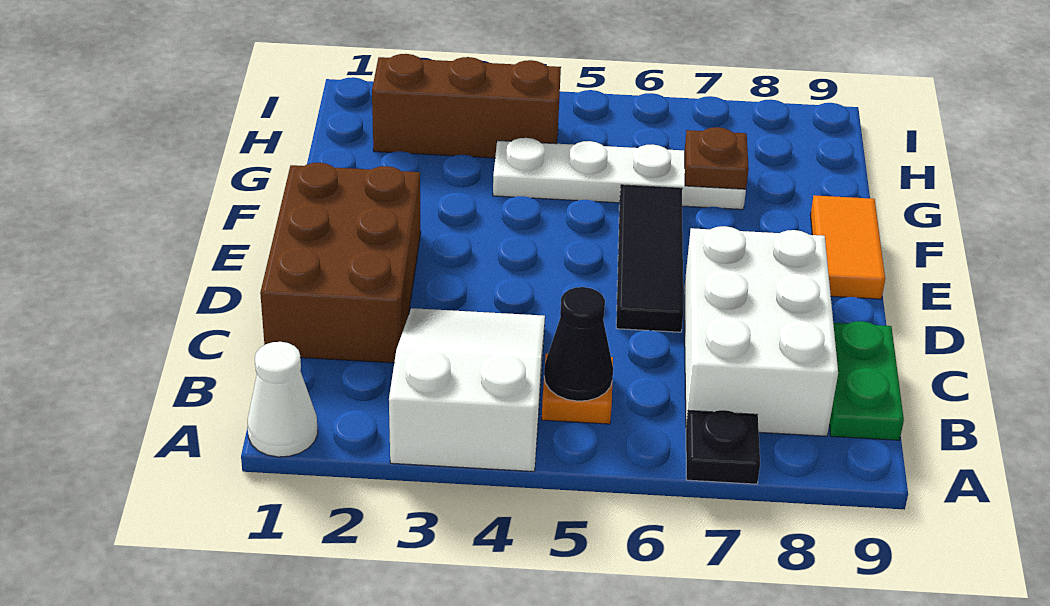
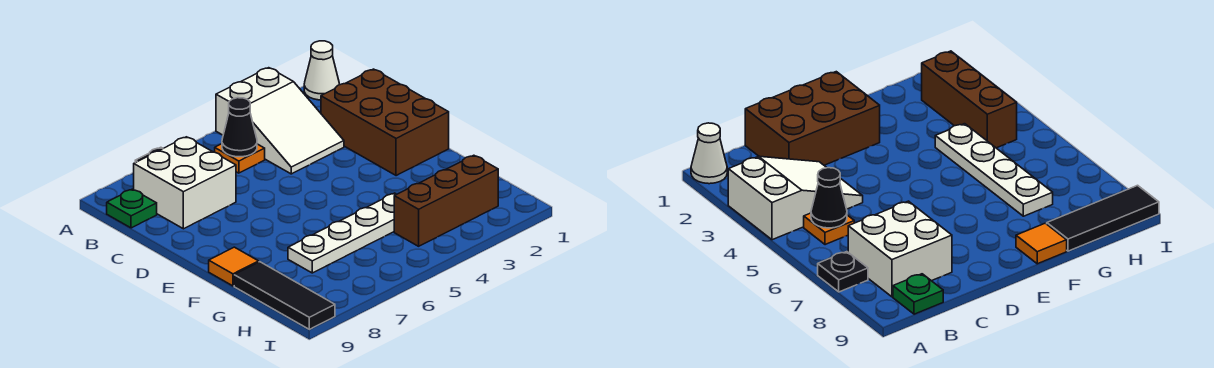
white brick B7:D8 level 1 -> white brick B7:C8 level 1
green plate B9:C9 level 1 -> green plate B9 level 1
black tile D6:F6 level 1 -> black tile G9:I9 level 1
orange tile E9:F9 level 1 -> orange tile F9 level 1
brown plate G7 level 2 -> none

